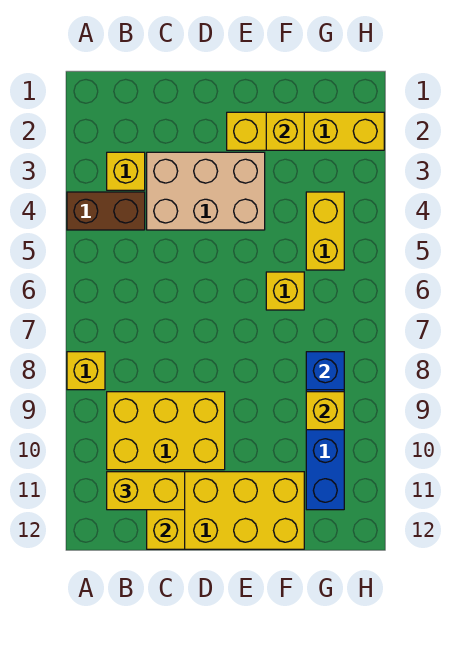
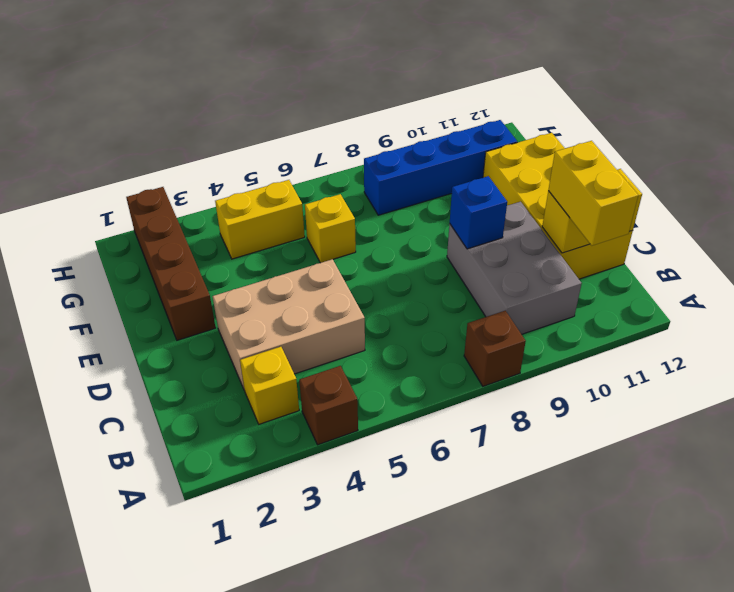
brown brick A4:B4 level 1 -> brown brick A4 level 1
yellow brick A8 level 1 -> brown brick A8 level 1
yellow brick B9:D10 level 1 -> grey brick B9:D10 level 1
tan brick C3:E4 level 1 -> tan brick C3:D5 level 1
yellow brick E2:H2 level 1 -> brown brick E2:H2 level 1
yellow brick F2 level 2 -> none
blue brick G8 level 2 -> blue brick D9 level 2
yellow brick G9 level 2 -> none

